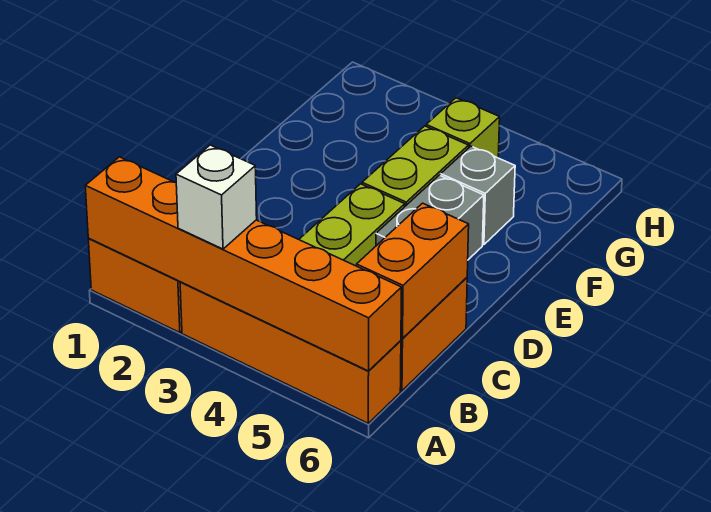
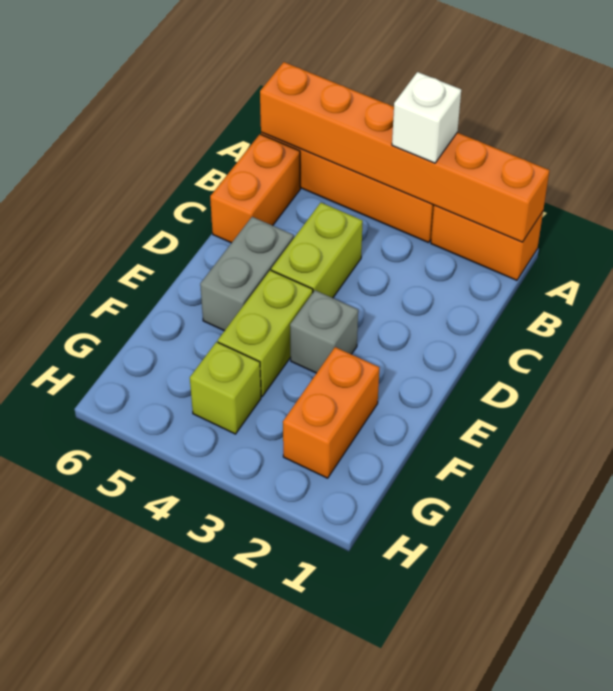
orange brick B6:C6 level 2 -> orange brick F2:G2 level 1
grey brick F5 level 1 -> grey brick E3 level 1

